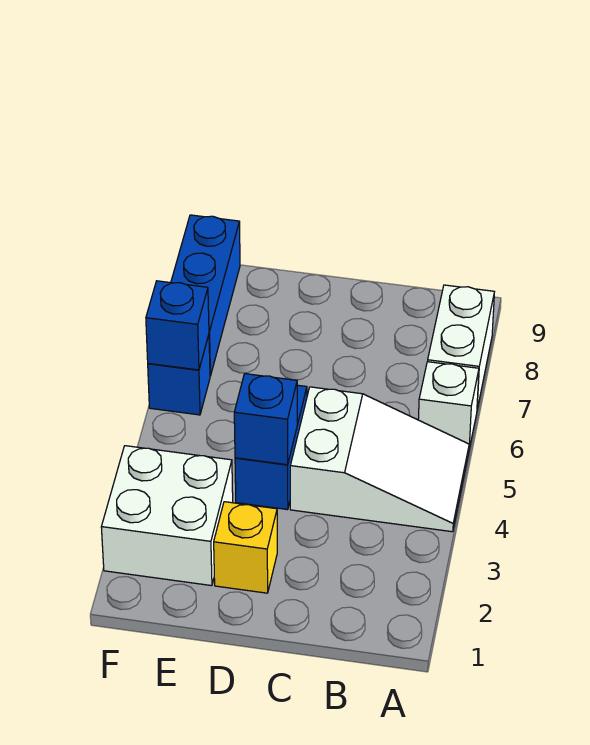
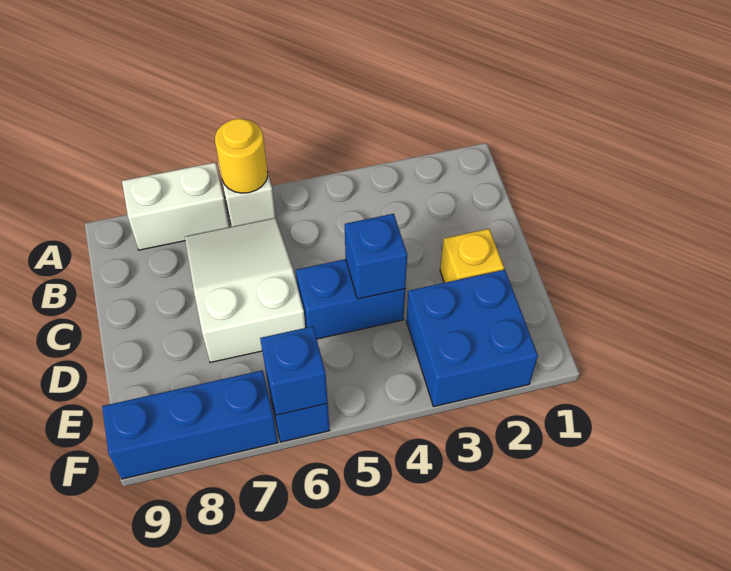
white slope A4:C5 level 1 top C -> white slope B6:D7 level 1 top D
none -> yellow round brick A6 level 2
white brick E2:F3 level 1 -> blue brick E2:F3 level 1

